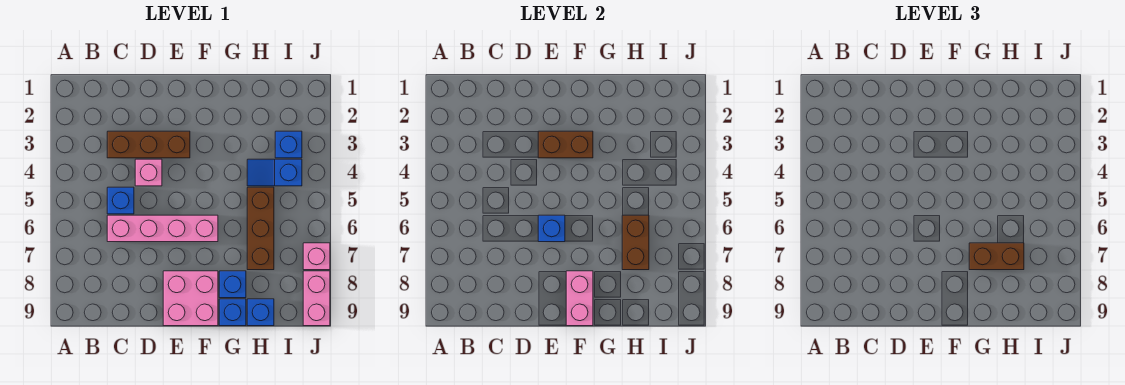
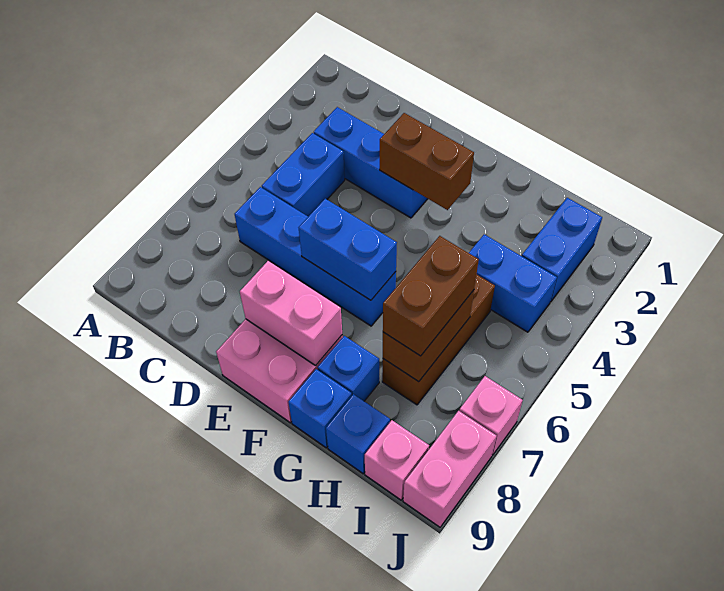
brown brick C3:E3 level 1 -> blue brick C3:E3 level 1
blue brick C5 level 1 -> blue brick C4:C5 level 1
pink brick C6:F6 level 1 -> blue brick C6:F6 level 1
pink brick D4 level 1 -> pink brick I9 level 1
blue brick E6 level 2 -> blue brick E6:F6 level 2
pink brick F8:F9 level 2 -> pink brick E8:F8 level 2
brown brick G7:H7 level 3 -> brown brick H6:H7 level 3
blue slope H4:I4 level 1 top I -> blue brick H4:I4 level 1
blue brick I3 level 1 -> blue brick I2:I3 level 1

